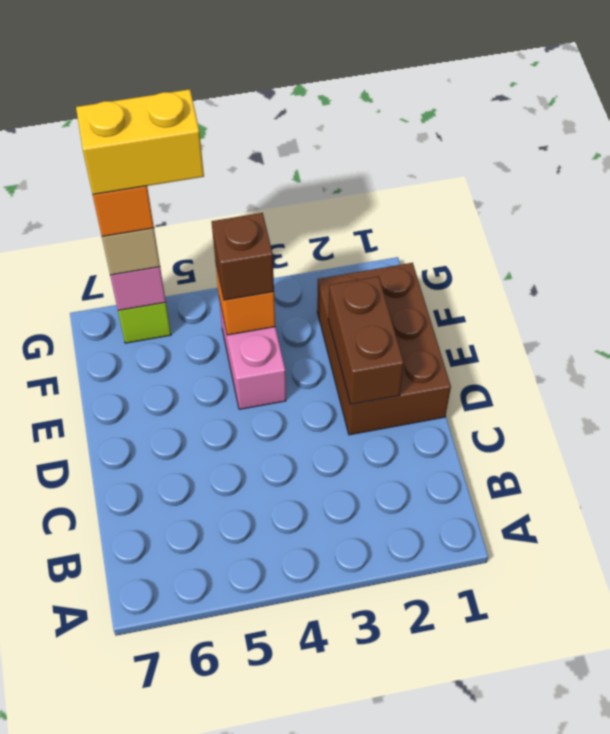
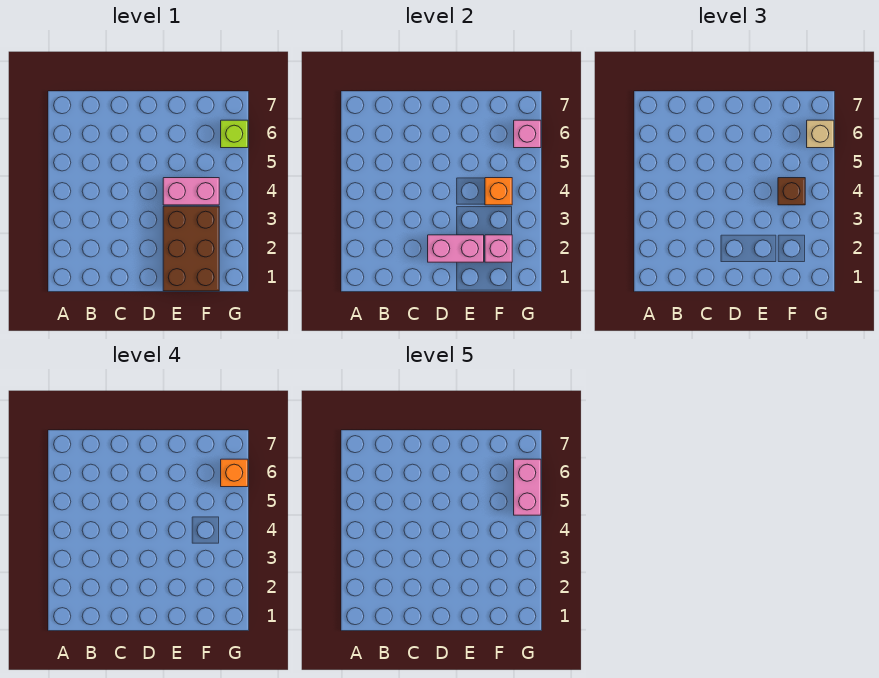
brown brick D1:F2 level 1 -> brown brick E1:F3 level 1
brown brick D2:E2 level 2 -> pink brick D2:E2 level 2
none -> pink brick F2 level 2
yellow brick G5:G6 level 5 -> pink brick G5:G6 level 5

